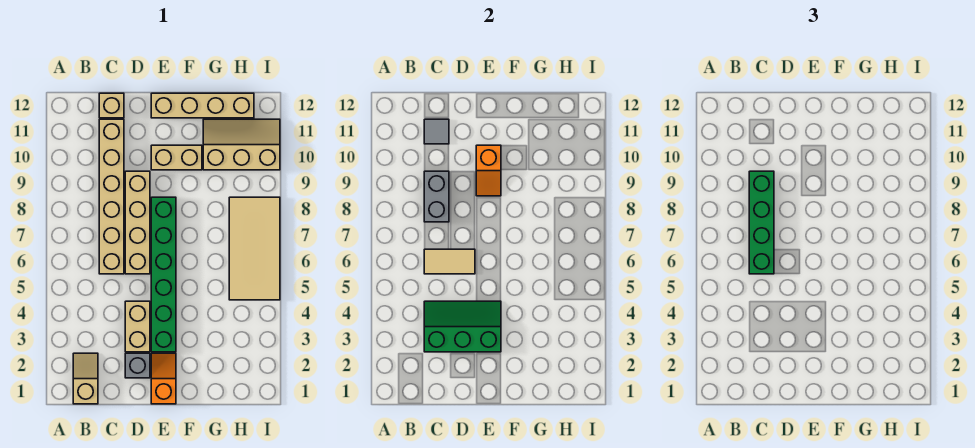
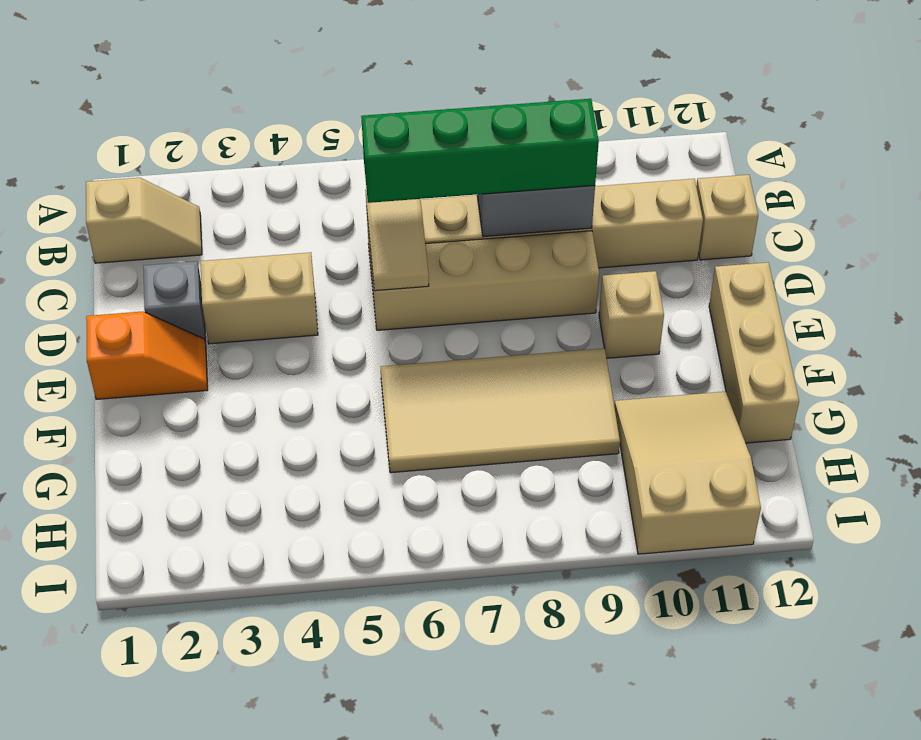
green slope C3:E4 level 2 top 3 -> none
grey tile C11 level 2 -> none
green brick E3:E8 level 1 -> none
orange slope E9:E10 level 2 top 10 -> none
tan brick E10:F10 level 1 -> tan brick E10 level 1
tan brick E12:H12 level 1 -> tan brick E12:G12 level 1
tan slope G10:I11 level 1 top 10 -> tan slope G10:I11 level 1 top I
tan tile H5:I8 level 1 -> tan tile F6:G9 level 1

